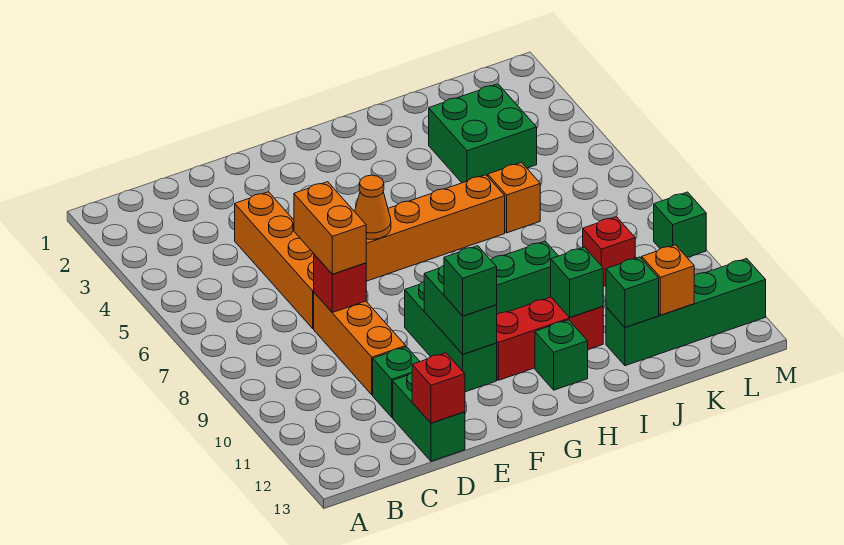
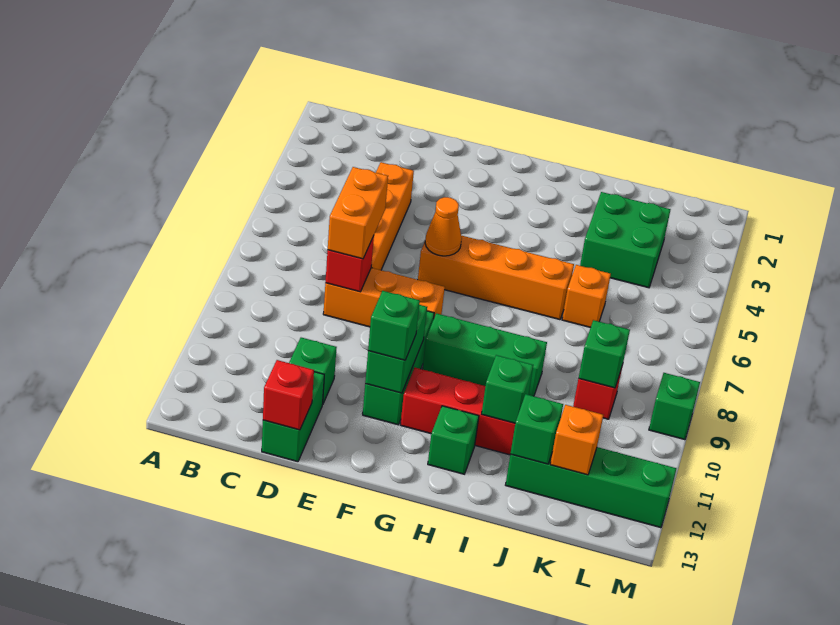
orange brick D8:D10 level 1 -> orange brick D8:F8 level 1
none -> green brick K9 level 2

